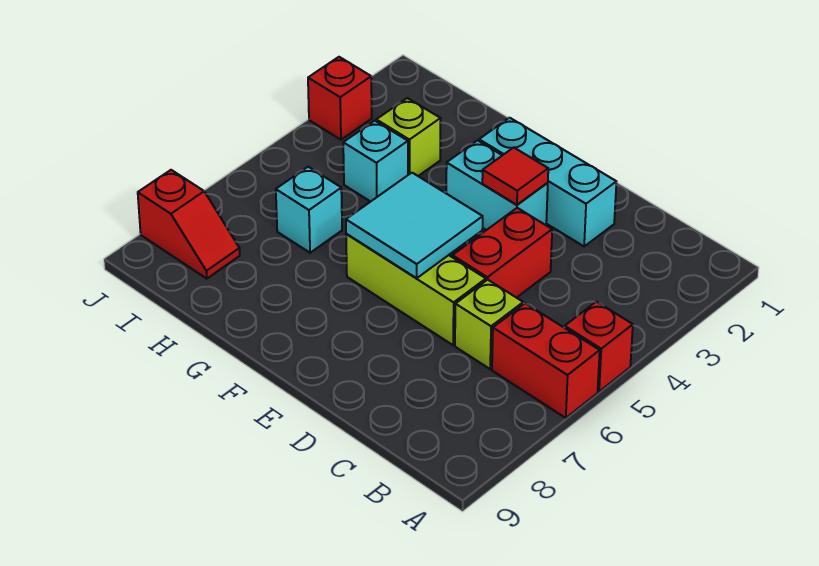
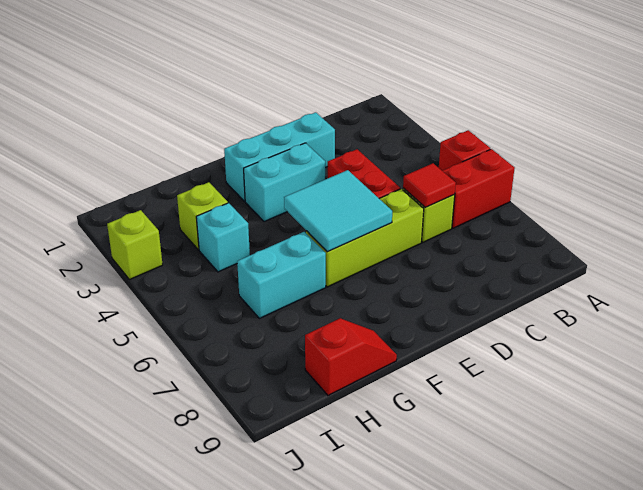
red tile E3 level 2 -> red tile C6 level 2
cyan brick H6 level 1 -> cyan brick G6:H6 level 1
red slope I8:J8 level 1 top J -> red slope G9:H9 level 1 top H
red brick J3 level 1 -> lime brick J3 level 1

